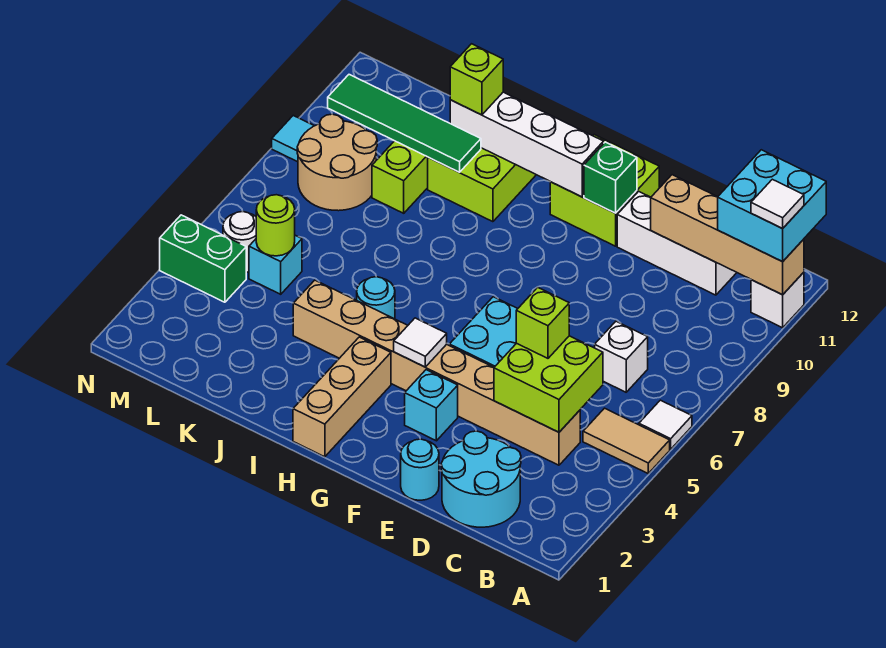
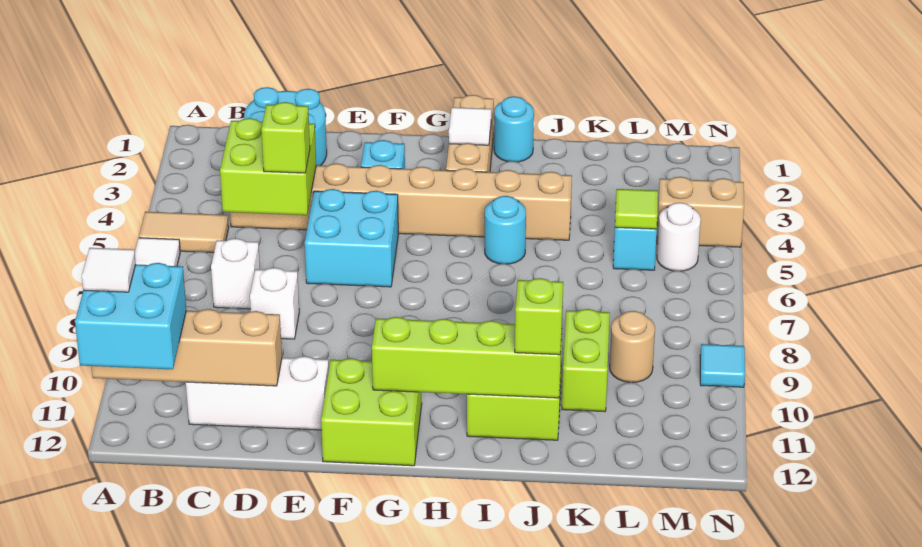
white brick A11 level 1 -> white brick D8 level 1
cyan round brick E1 level 1 -> cyan round brick I1 level 1
green brick F11 level 2 -> none
white tile G4 level 2 -> white tile H2 level 2
white brick G11:J11 level 2 -> lime brick G11:J11 level 2
green tile J10:M10 level 2 -> none
lime round brick L5 level 2 -> lime tile L5 level 2
tan round brick L8:M9 level 1 -> tan round brick L9 level 1
green brick M4:N4 level 1 -> tan brick M4:N4 level 1

